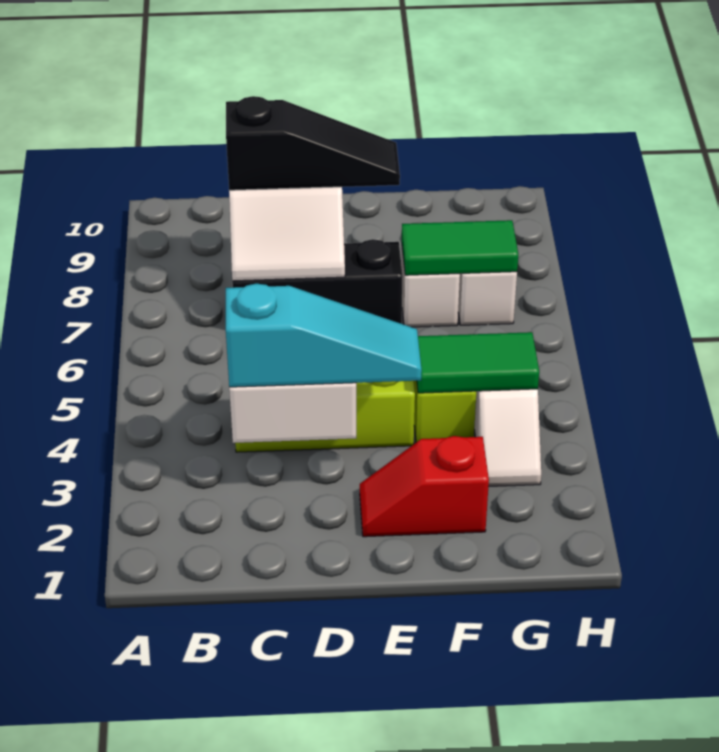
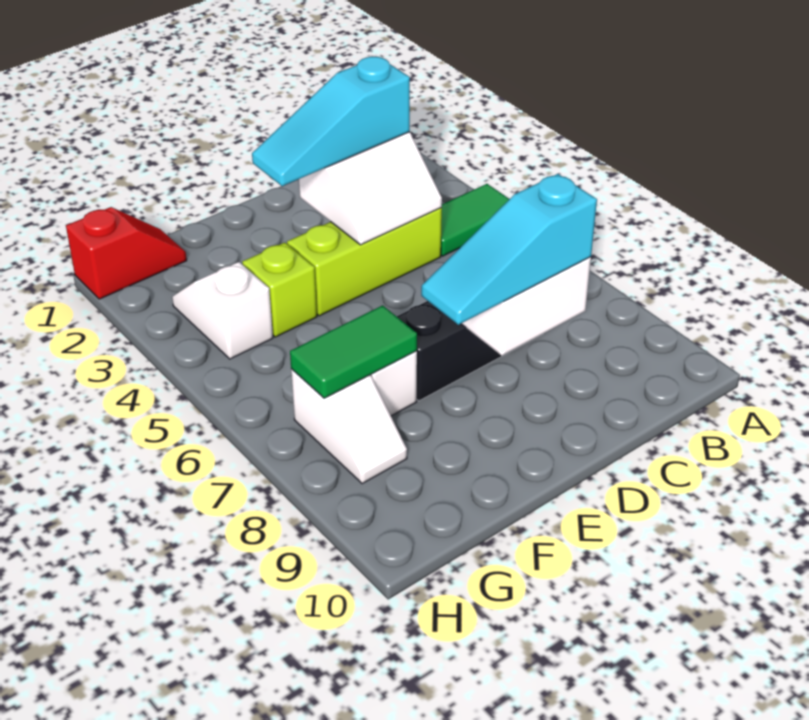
black slope C8:E8 level 3 top C -> cyan slope C8:E8 level 3 top C
red slope E2:F2 level 1 top F -> red slope G1:H1 level 1 top H
green tile F4:G4 level 2 -> green tile A4:B4 level 1

